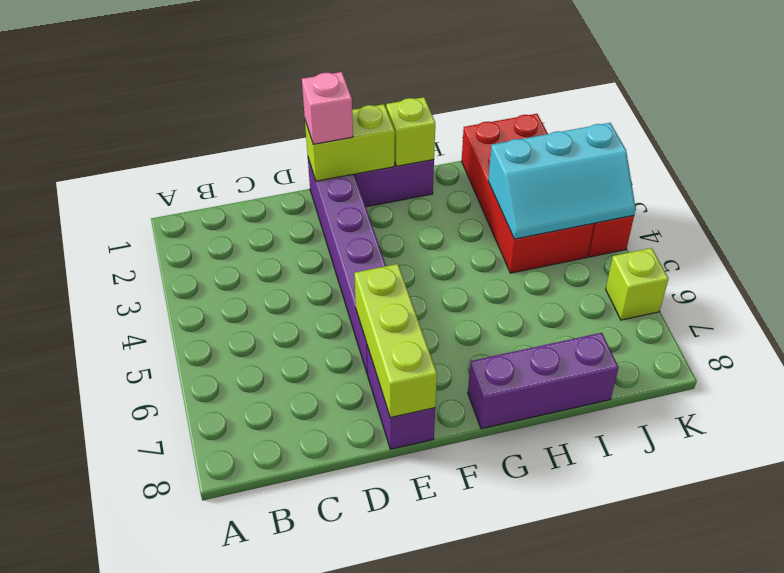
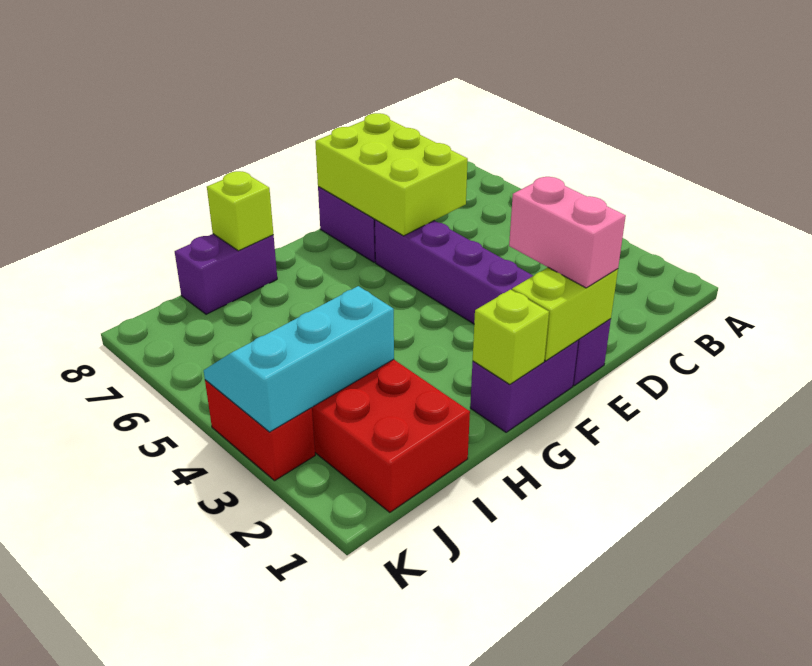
pink brick E1 level 3 -> pink brick E1:E2 level 3
lime brick E6:E8 level 2 -> lime brick D6:E8 level 2
purple brick G8:I8 level 1 -> purple brick H8:I8 level 1
lime brick K6 level 1 -> lime brick H8 level 2

